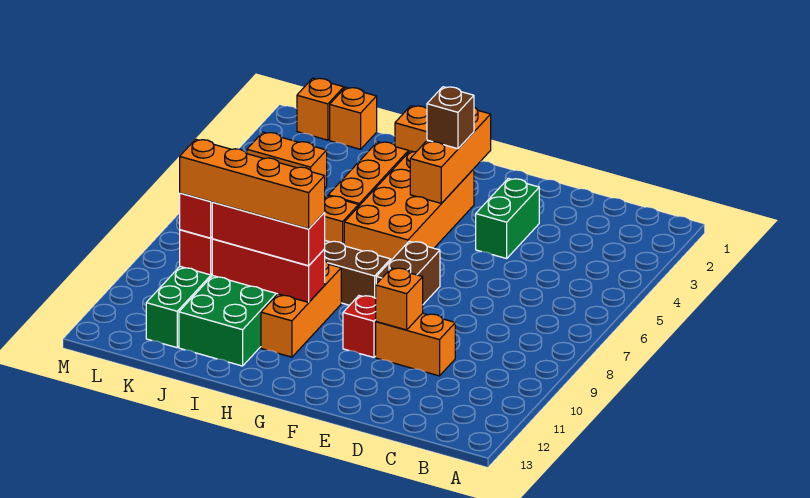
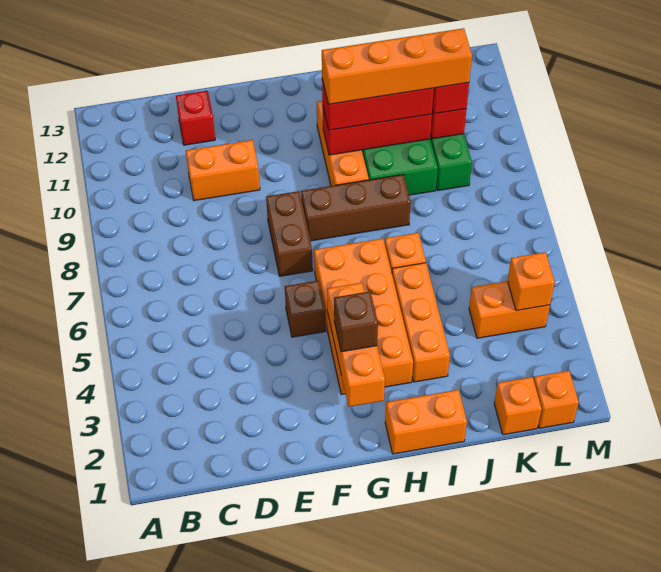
green brick E3:E4 level 1 -> none
orange brick E10 level 2 -> orange brick L4 level 2
none -> brown brick F5 level 1
red brick F10 level 1 -> red brick D12 level 1

